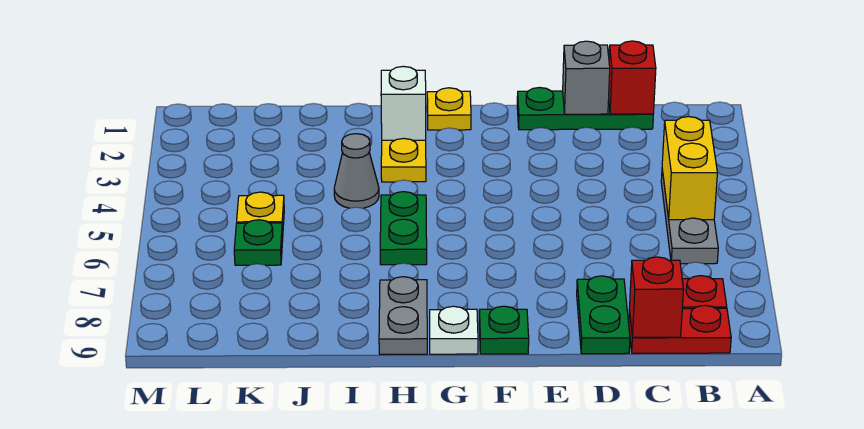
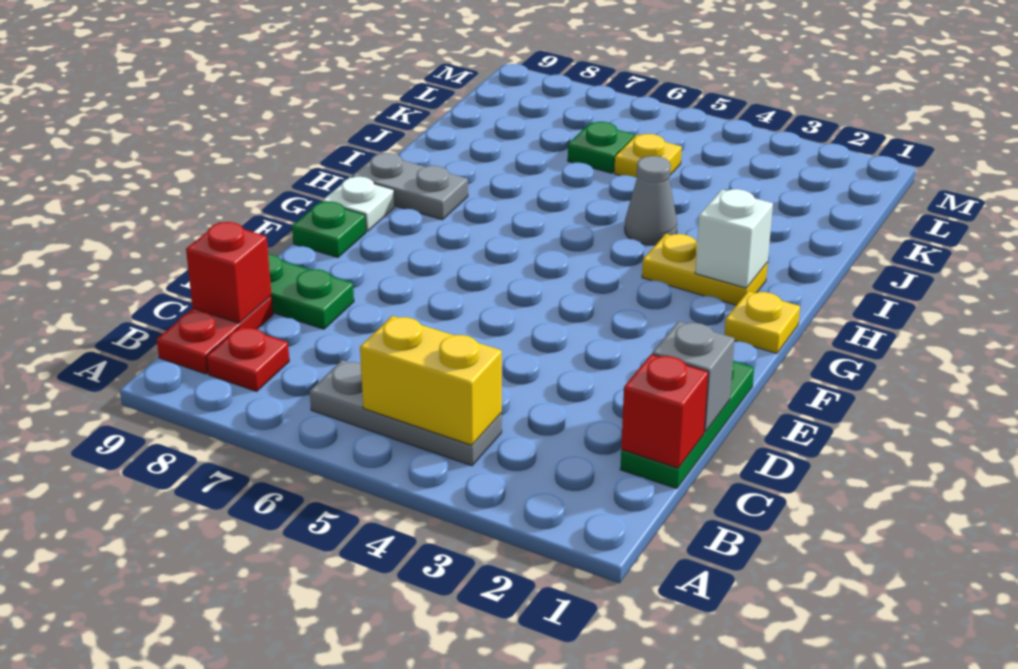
green plate H5:H6 level 1 -> none

